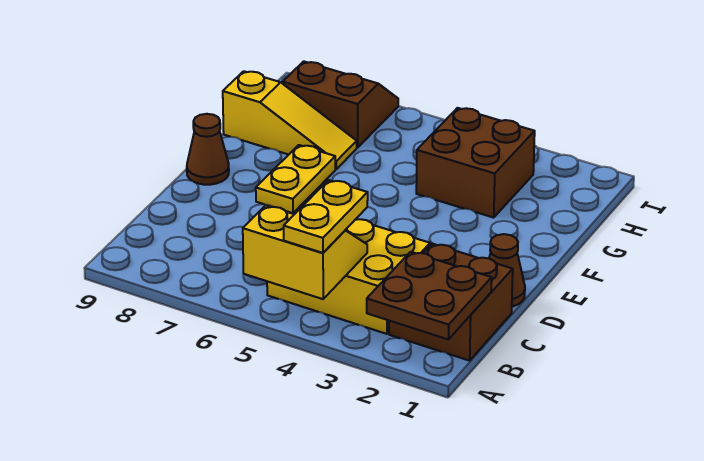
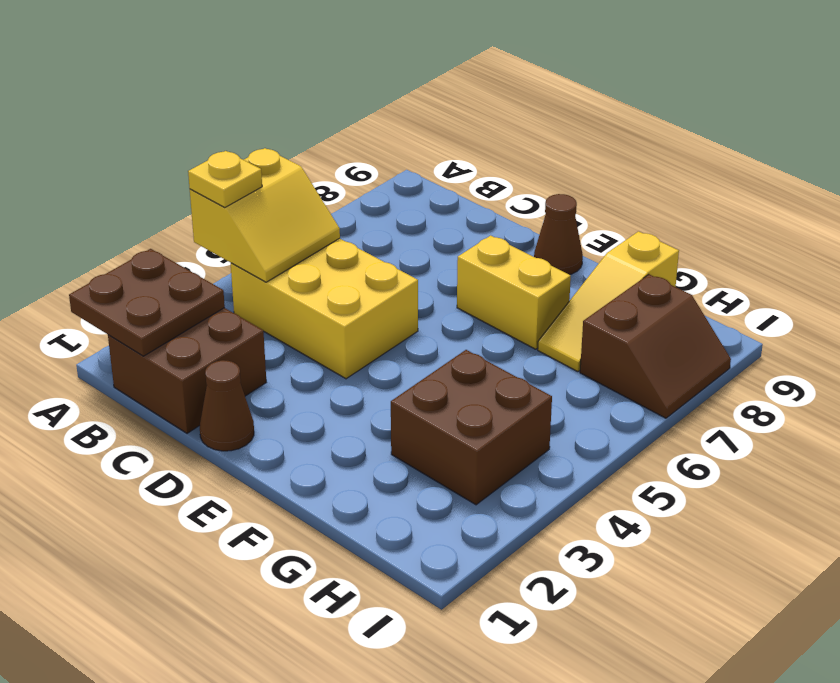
yellow plate A4:B4 level 3 -> yellow plate A4 level 3
yellow brick B3:C5 level 1 -> yellow brick B4:D5 level 1
yellow plate E7:F7 level 1 -> yellow brick E7:F7 level 1

